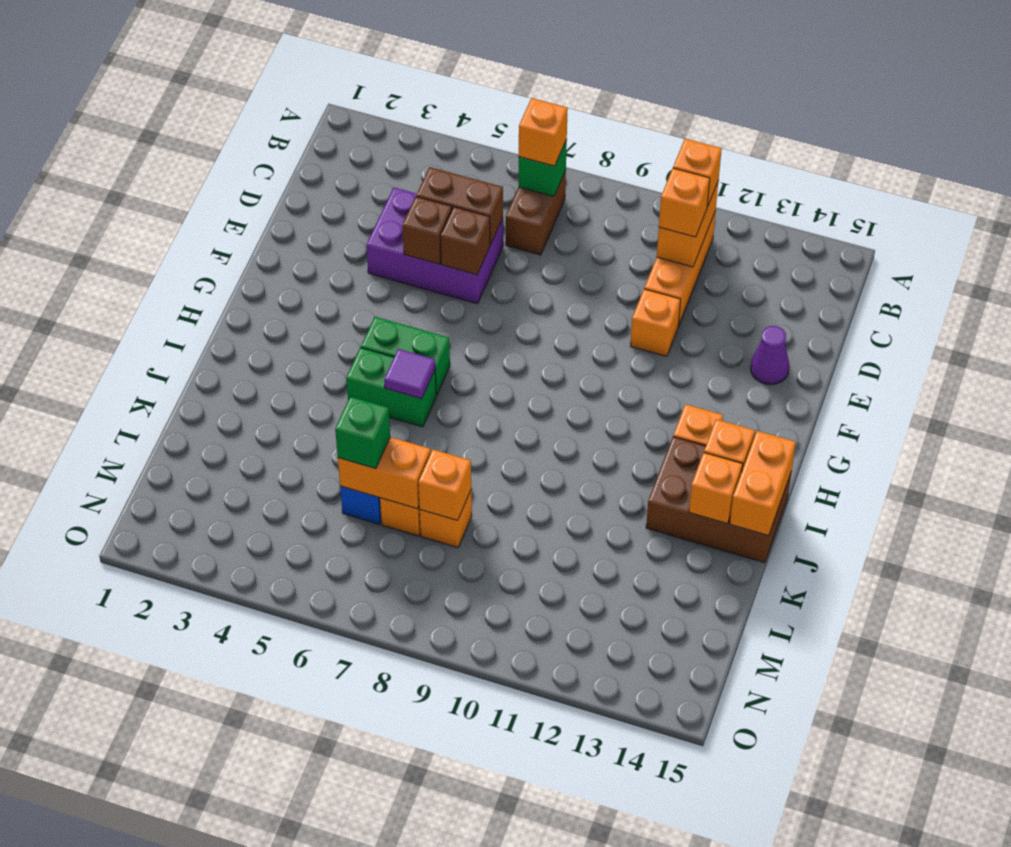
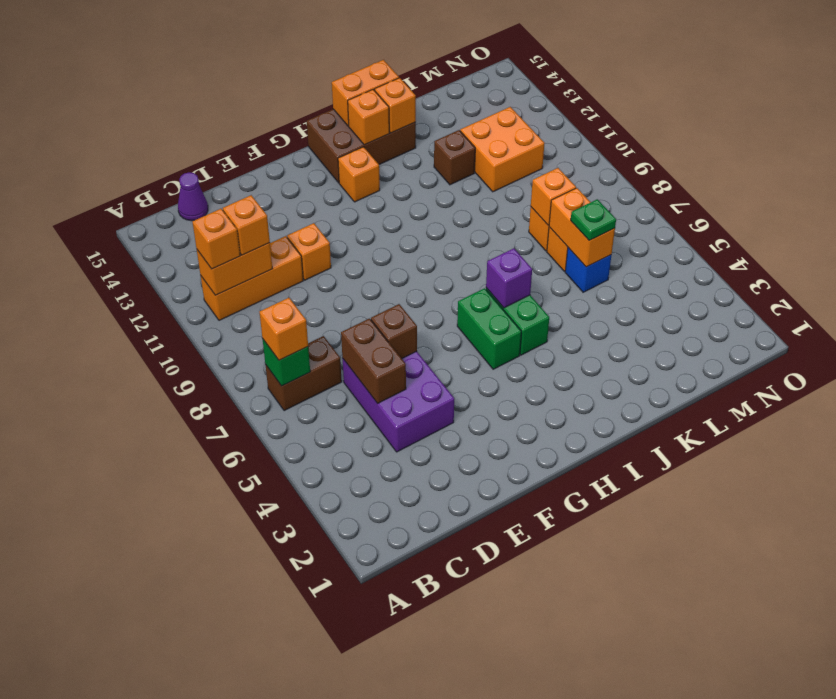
brown brick E5 level 2 -> brown brick K12 level 1
purple cone E14 level 1 -> purple cone C15 level 1
purple tile I6 level 2 -> purple brick I6 level 2
brown brick I13:J15 level 1 -> brown brick H14:J15 level 1
green brick L6 level 3 -> green plate L6 level 3
none -> orange brick L11:M12 level 1

